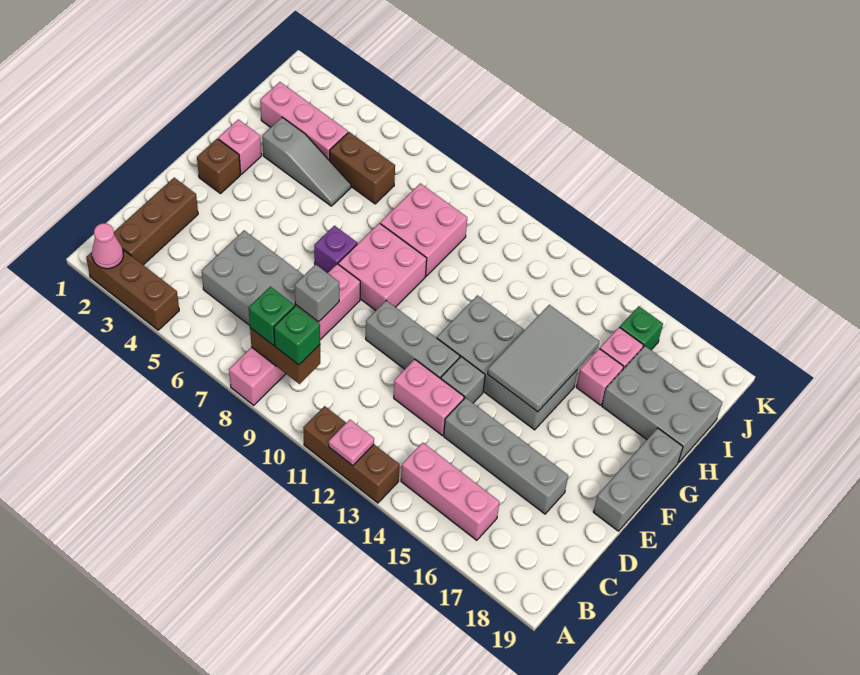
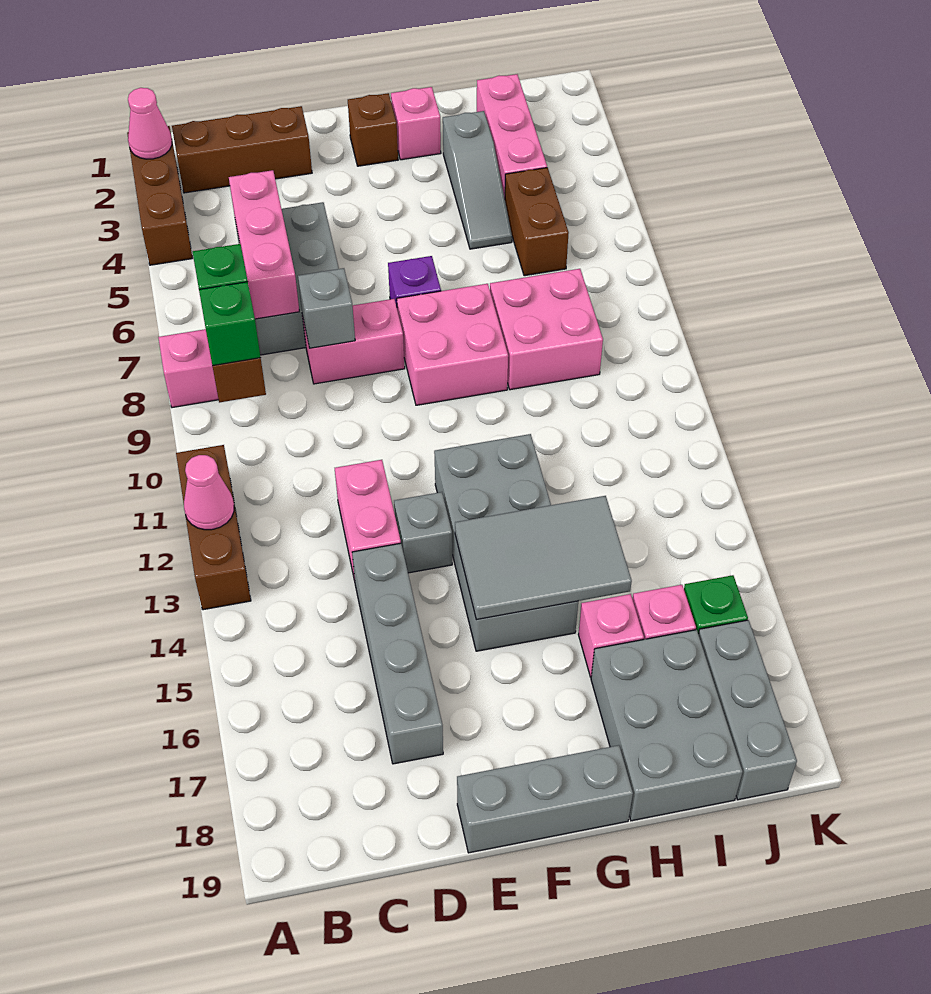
pink plate A12 level 2 -> pink cone A12 level 2
pink brick B14:B16 level 1 -> pink brick C5:C7 level 2
grey brick E10:E12 level 1 -> grey brick J17:J19 level 1

